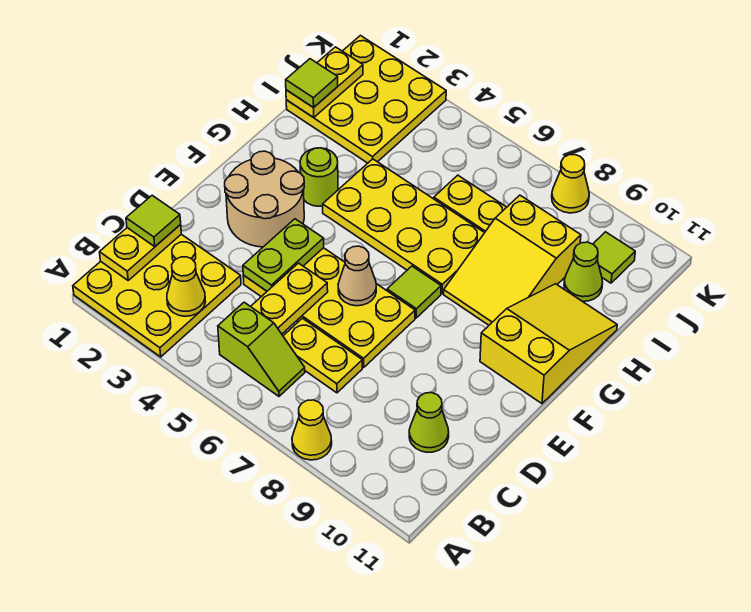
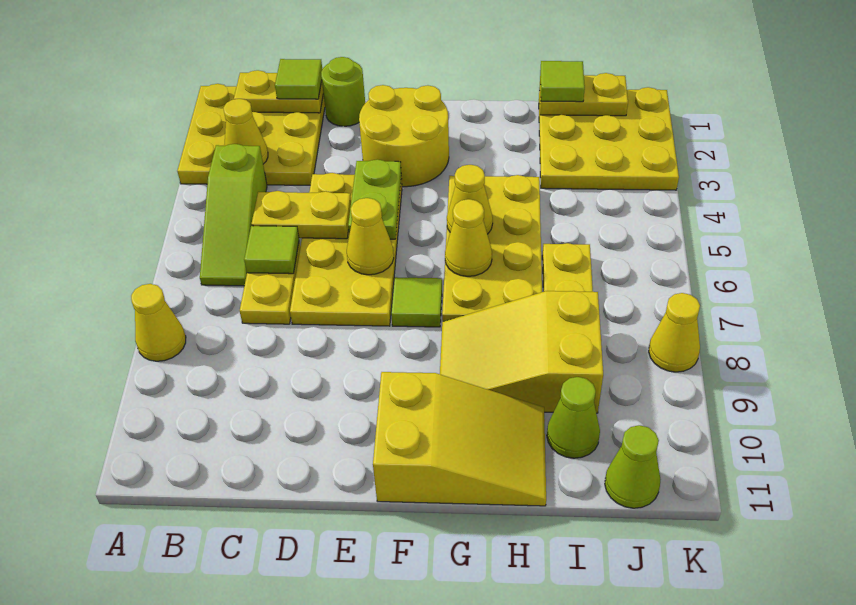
lime slope B5:B6 level 1 top 5 -> lime slope B4:B6 level 1 top 4
lime cone C10 level 1 -> lime cone J11 level 1
lime plate D4:E4 level 2 -> lime plate E4:E5 level 2
tan round brick E2:F3 level 1 -> yellow round brick E2:F3 level 1
tan cone E6 level 2 -> yellow cone E6 level 2
lime round brick G3 level 1 -> lime round brick D1 level 1
none -> yellow cone G5 level 2
none -> yellow cone G6 level 2
lime tile J10 level 1 -> lime tile C6 level 2

